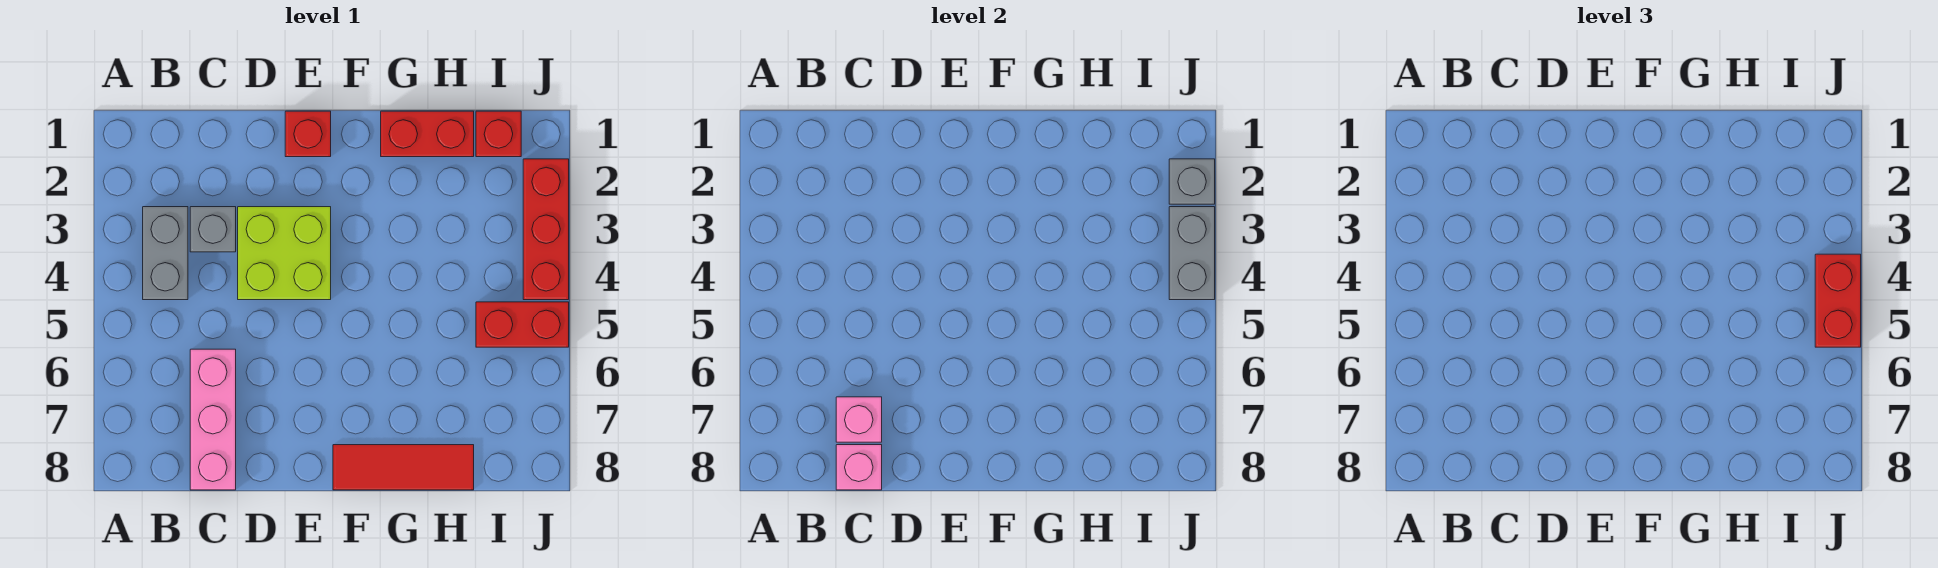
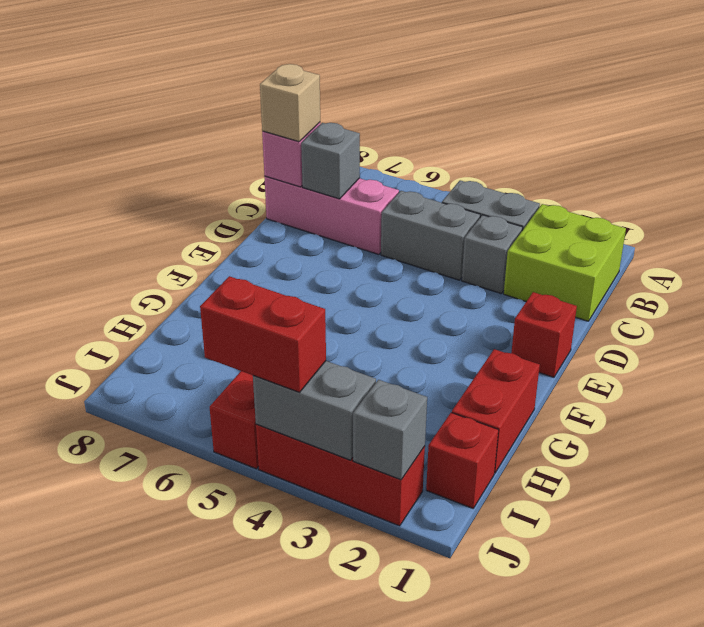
none -> grey brick C4:C5 level 1
pink brick C7 level 2 -> grey brick C7 level 2
none -> tan brick C8 level 3
lime brick D3:E4 level 1 -> lime brick B1:C2 level 1
red tile F8:H8 level 1 -> none

